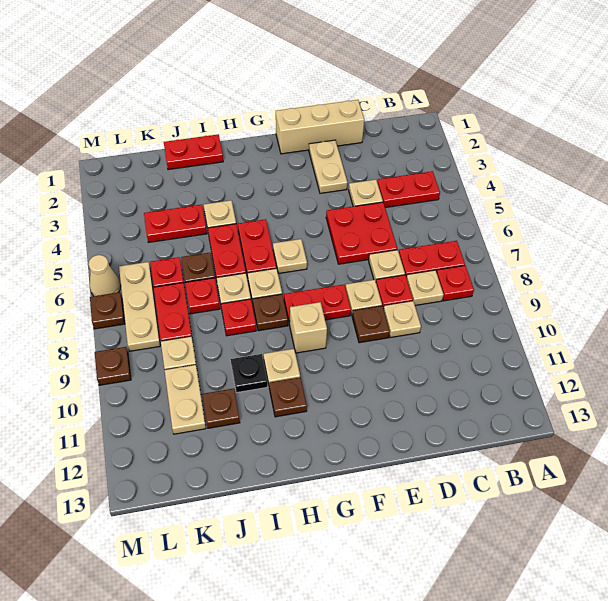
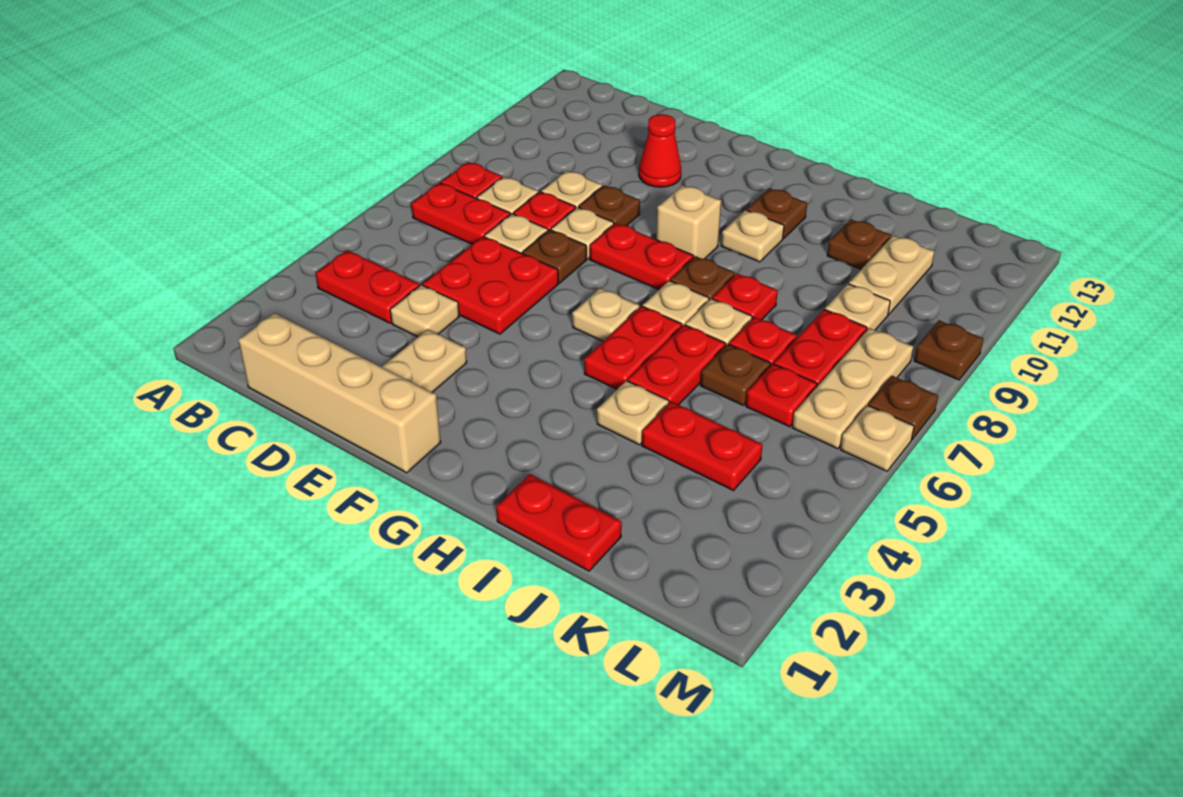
tan brick D1:F1 level 1 -> tan brick C1:F1 level 1
none -> brown plate E7 level 1
none -> red cone E11 level 1
black plate I10 level 1 -> none
tan cone M6 level 1 -> tan plate M6 level 1

